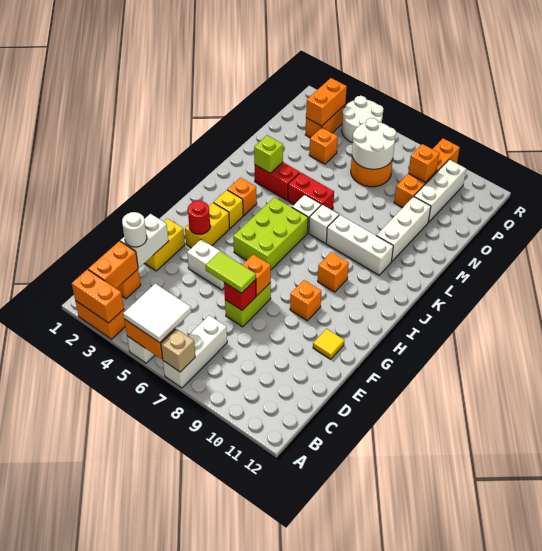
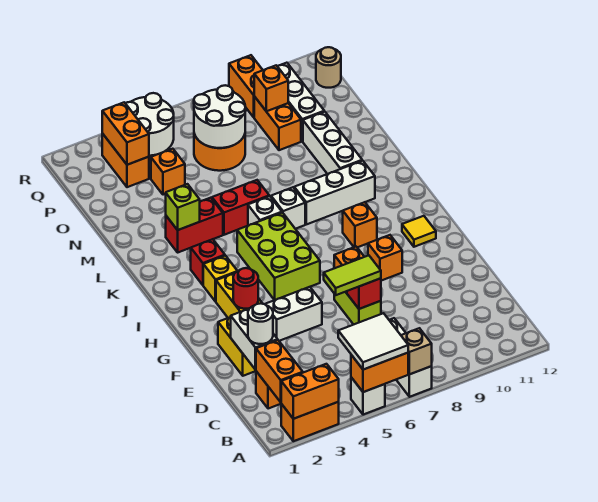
yellow tile F11 level 1 -> yellow tile H11 level 1
orange brick J3 level 1 -> red brick J3 level 1
none -> tan round brick Q12 level 1

